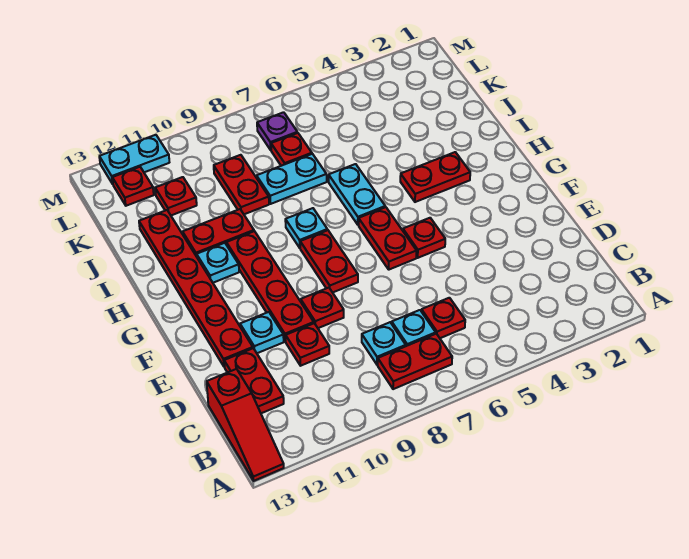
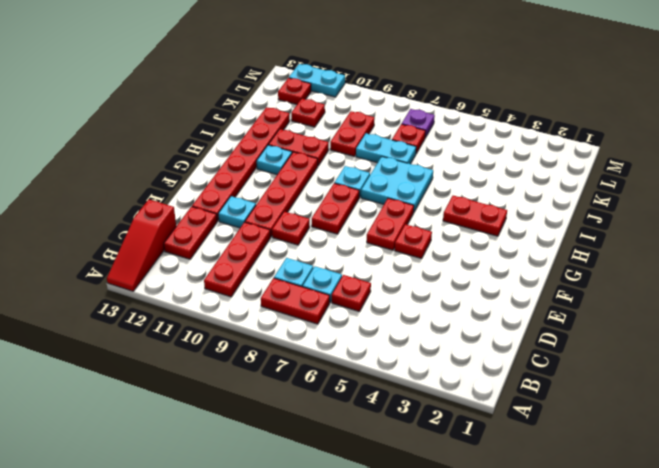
red plate D10 level 1 -> red plate B10:D10 level 1
cyan plate H6:I6 level 1 -> cyan plate H6:I7 level 1

